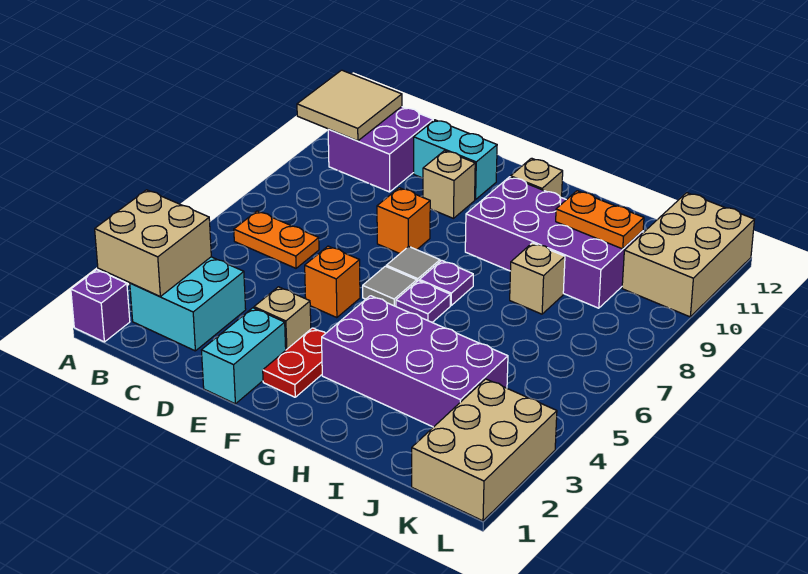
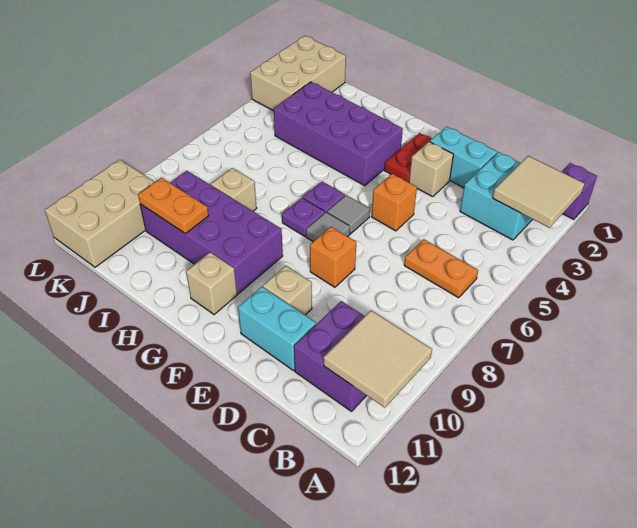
tan brick A2:B3 level 2 -> tan tile A2:B3 level 2
cyan brick E1:E2 level 1 -> cyan brick D2:E2 level 1

